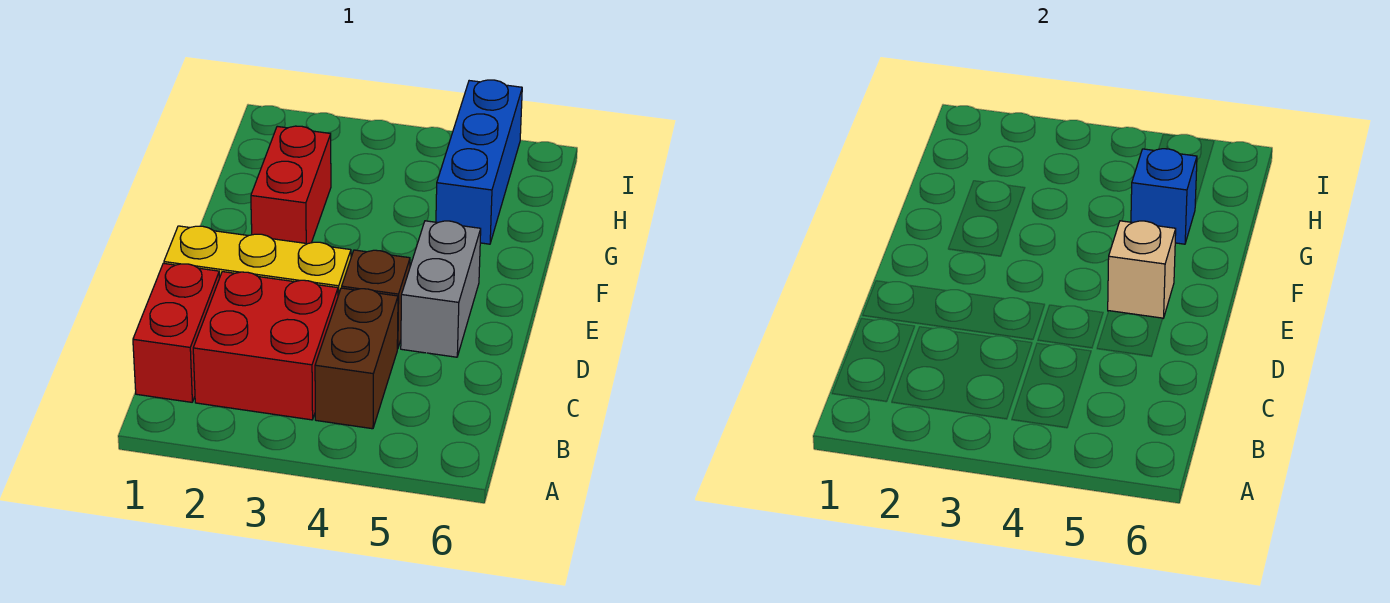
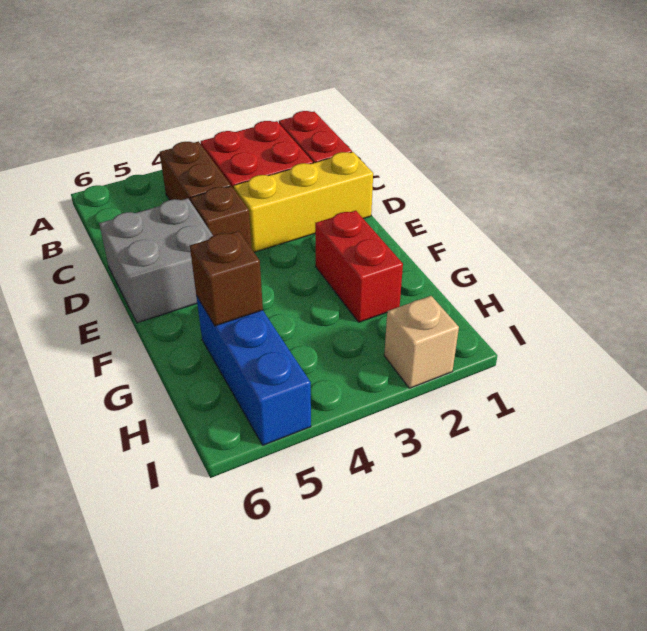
grey brick D5:E5 level 1 -> grey brick D5:E6 level 1
tan brick E5 level 2 -> tan brick I2 level 1
blue brick G5 level 2 -> brown brick G5 level 2

